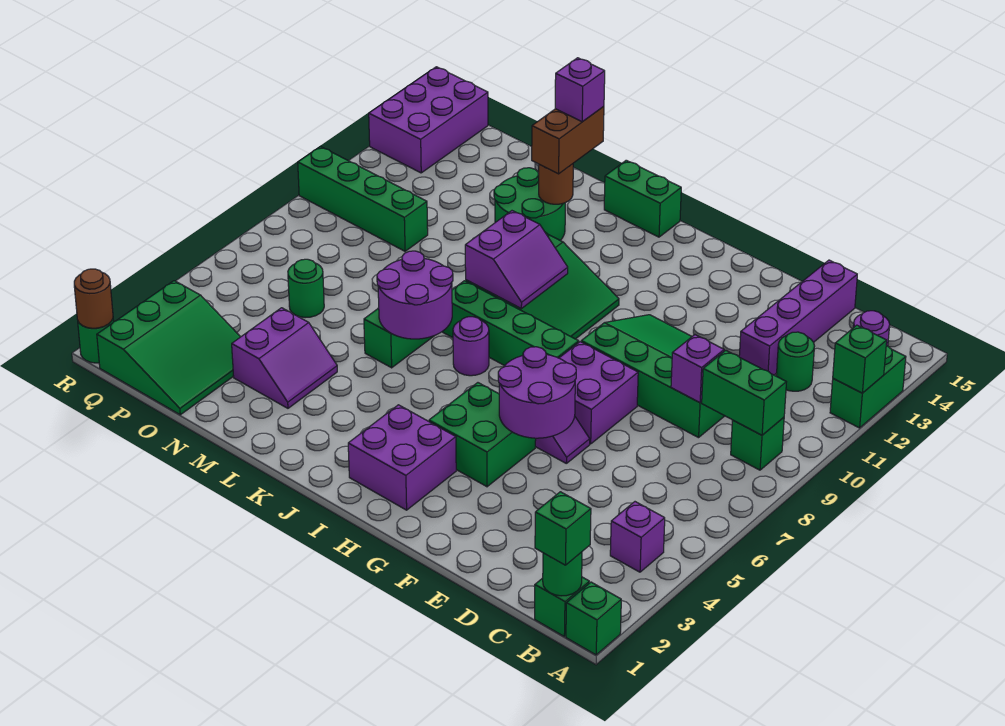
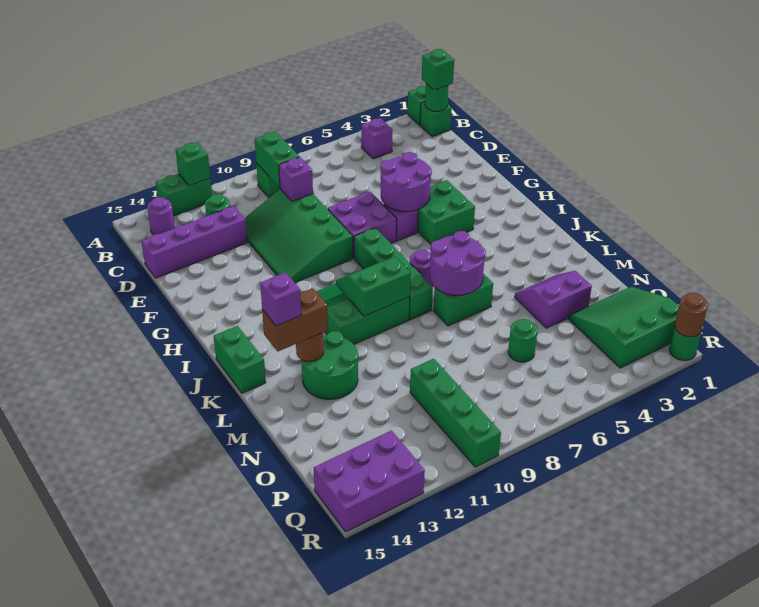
purple brick H2:I3 level 1 -> none
purple slope J9:K10 level 2 top K -> green slope J9:K10 level 2 top K

